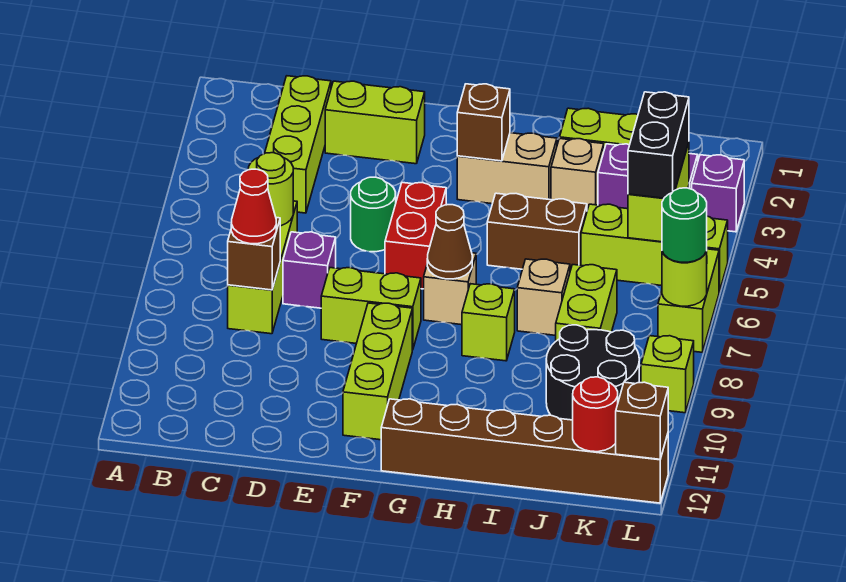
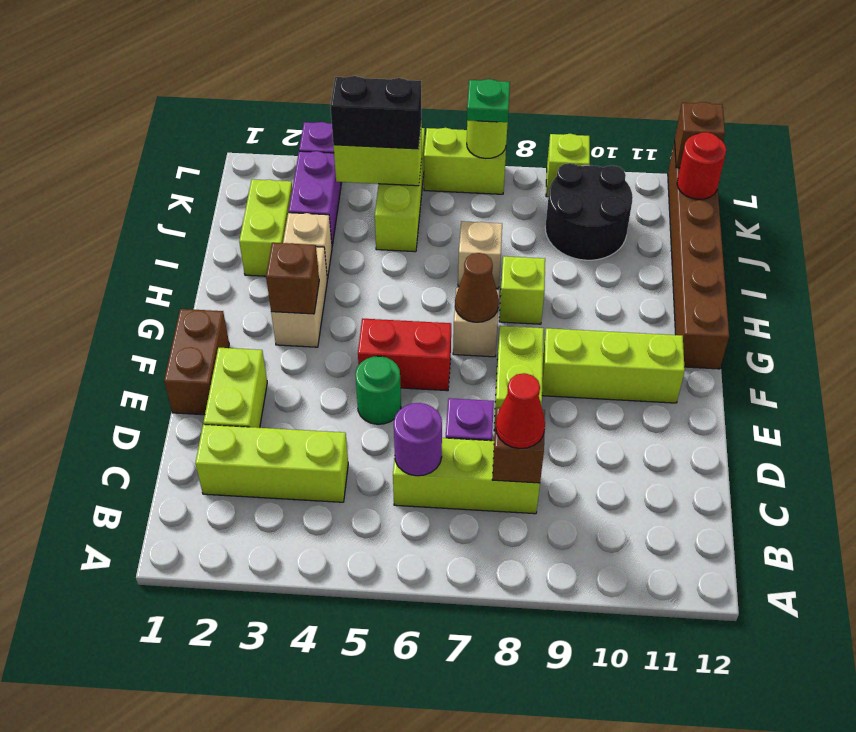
lime round brick C6 level 2 -> purple round brick C6 level 2
brown brick H5:I5 level 1 -> brown brick E1:F1 level 1
lime brick J7:J8 level 1 -> none
green round brick L7 level 3 -> green plate L7 level 3

